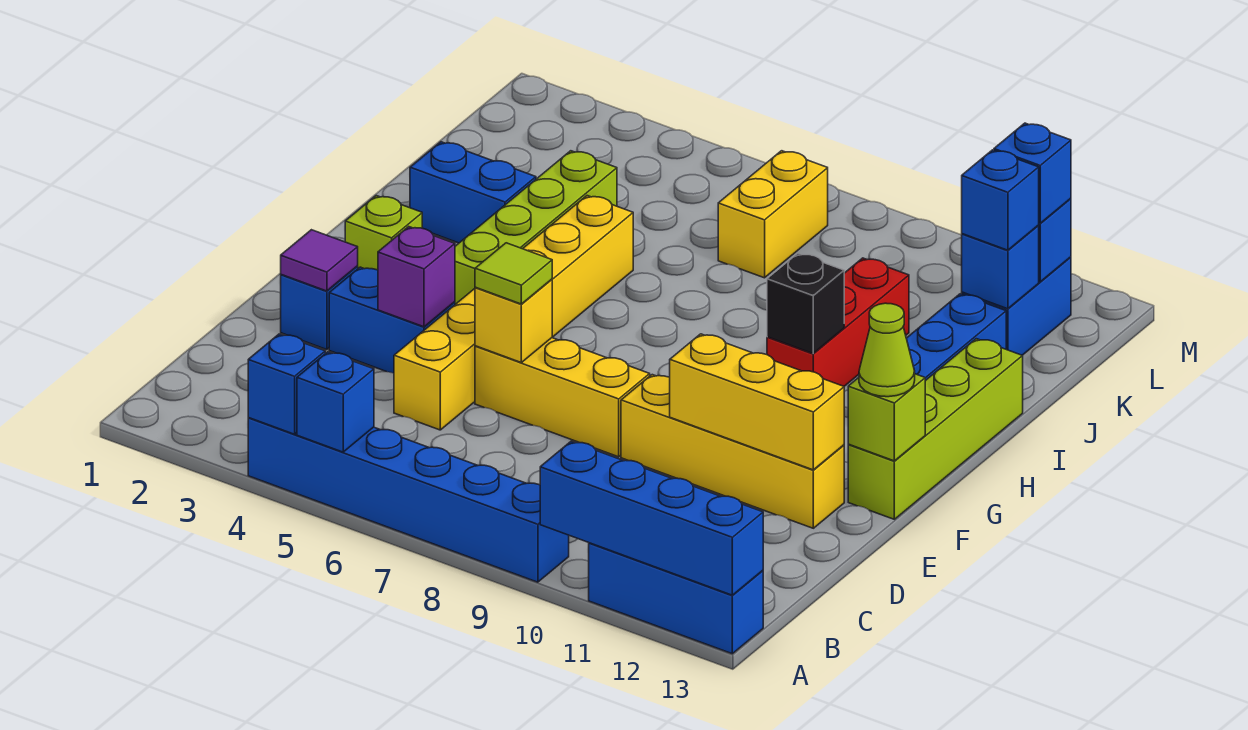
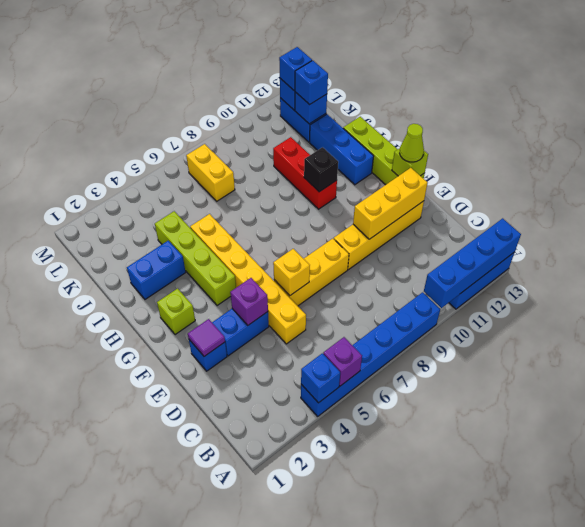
blue brick A5 level 2 -> purple brick A5 level 2
lime tile E6 level 3 -> none

